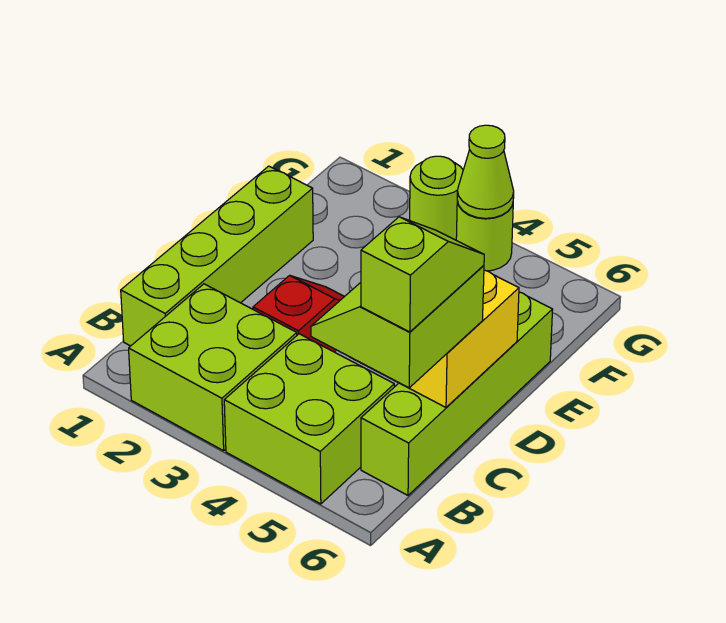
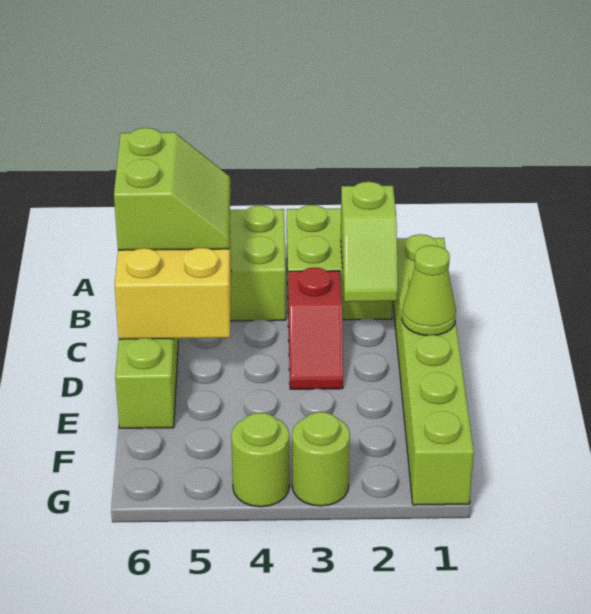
lime brick B1:E1 level 1 -> lime brick B1:G1 level 1
lime slope B6:C6 level 4 top B -> lime slope B2:C2 level 2 top B
lime cone G4 level 2 -> lime cone D1 level 2

